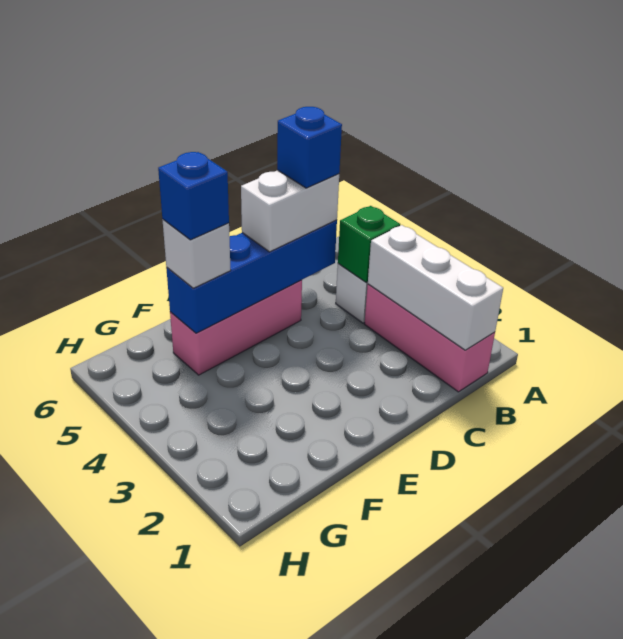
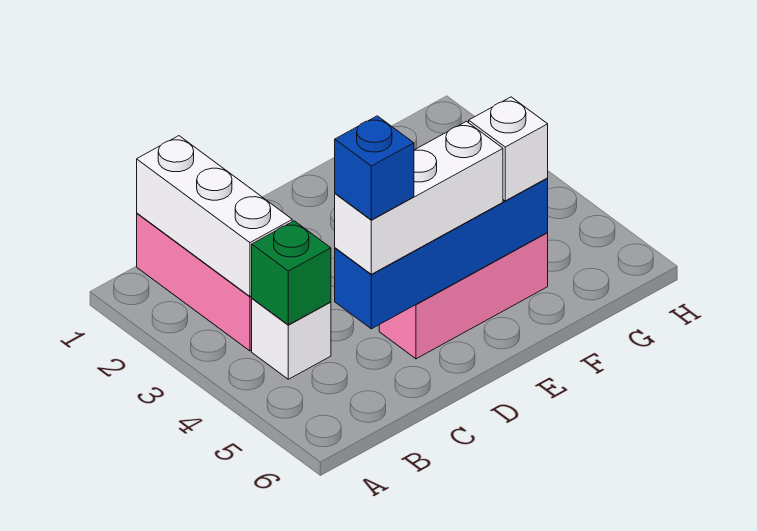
white brick C5:D5 level 3 -> white brick C5:E5 level 3
blue brick F5 level 4 -> none

